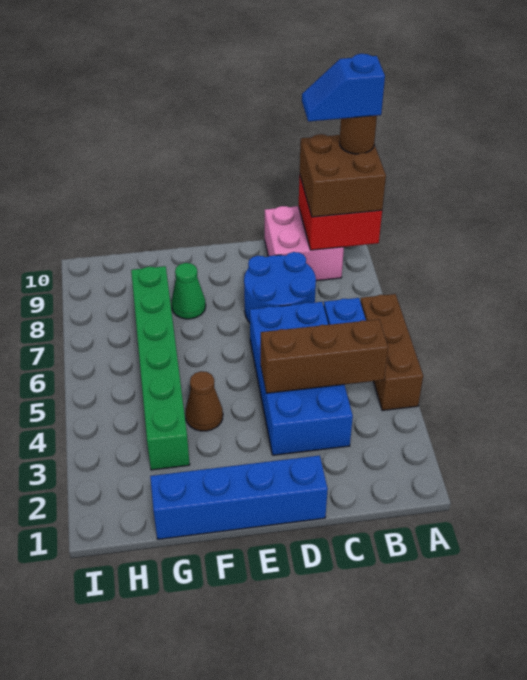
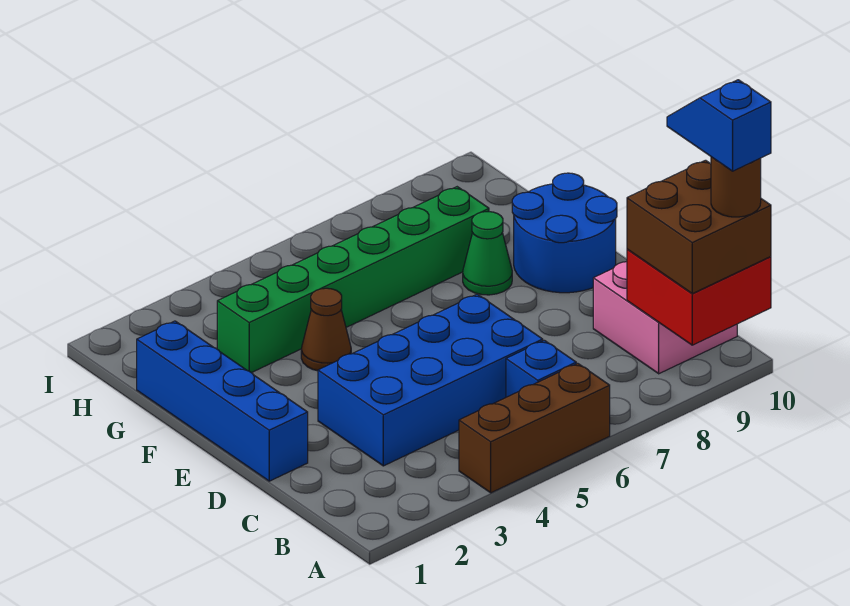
brown brick B4:D4 level 2 -> none
blue round brick C7:D8 level 1 -> blue round brick E9:F10 level 1

